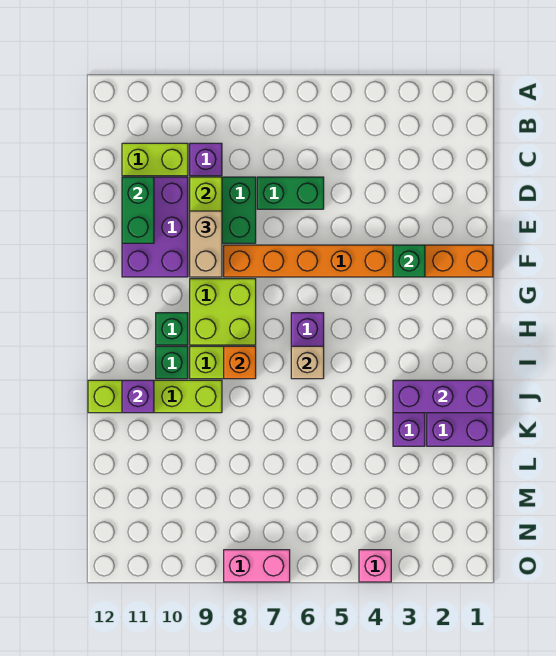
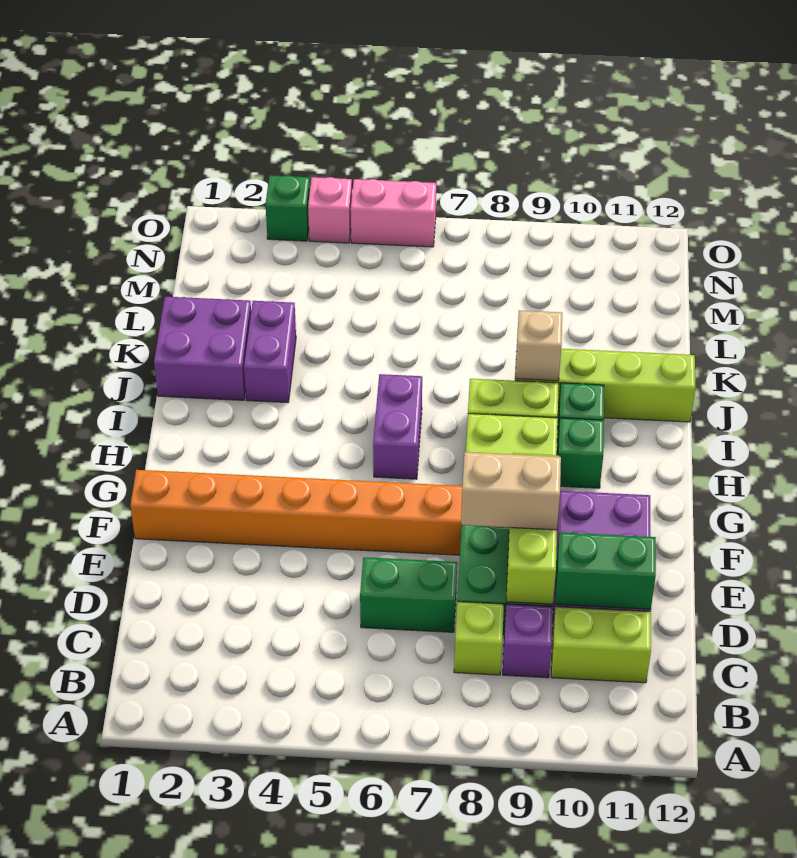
none -> lime brick C8 level 1
green brick D11:E11 level 2 -> green brick D10:D11 level 2
tan brick E9:F9 level 3 -> tan brick E8:E9 level 3
green brick F3 level 2 -> green brick O3 level 1
tan brick I6 level 2 -> tan brick J9 level 2
orange brick I8 level 2 -> none
purple brick J1:J3 level 2 -> none
purple brick J11 level 2 -> none
pink brick O7:O8 level 1 -> pink brick O5:O6 level 1

